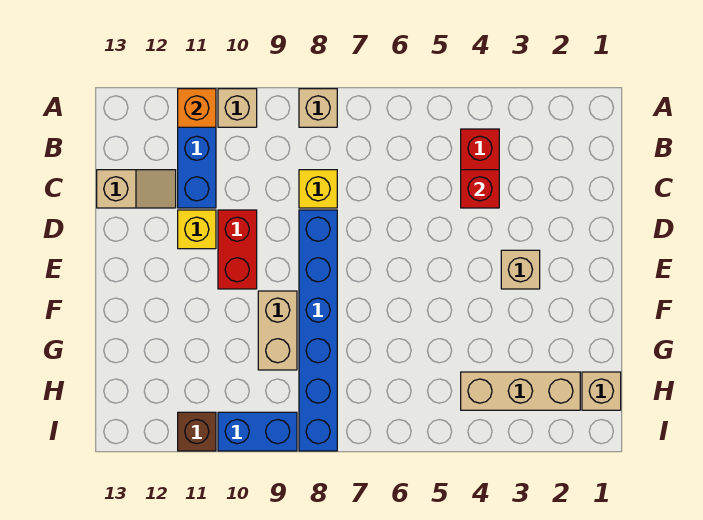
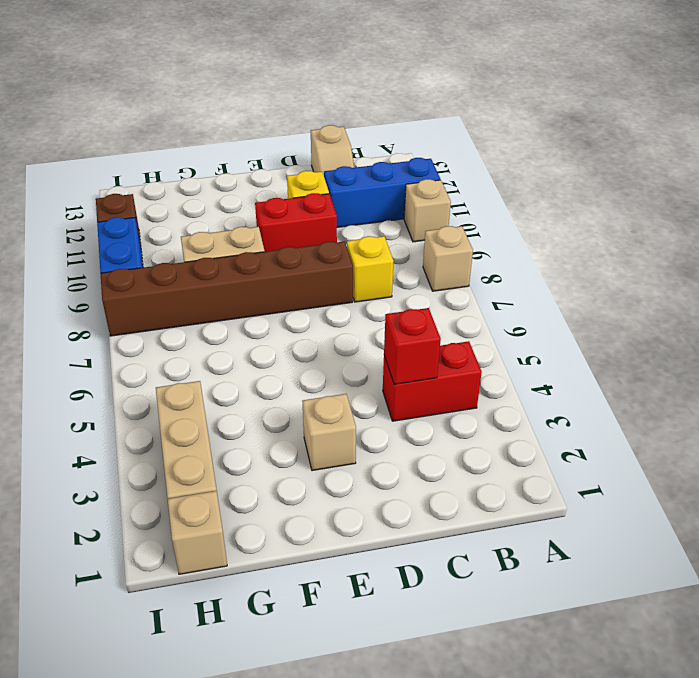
orange brick A11 level 2 -> none
blue brick D8:I8 level 1 -> brown brick D8:I8 level 1

